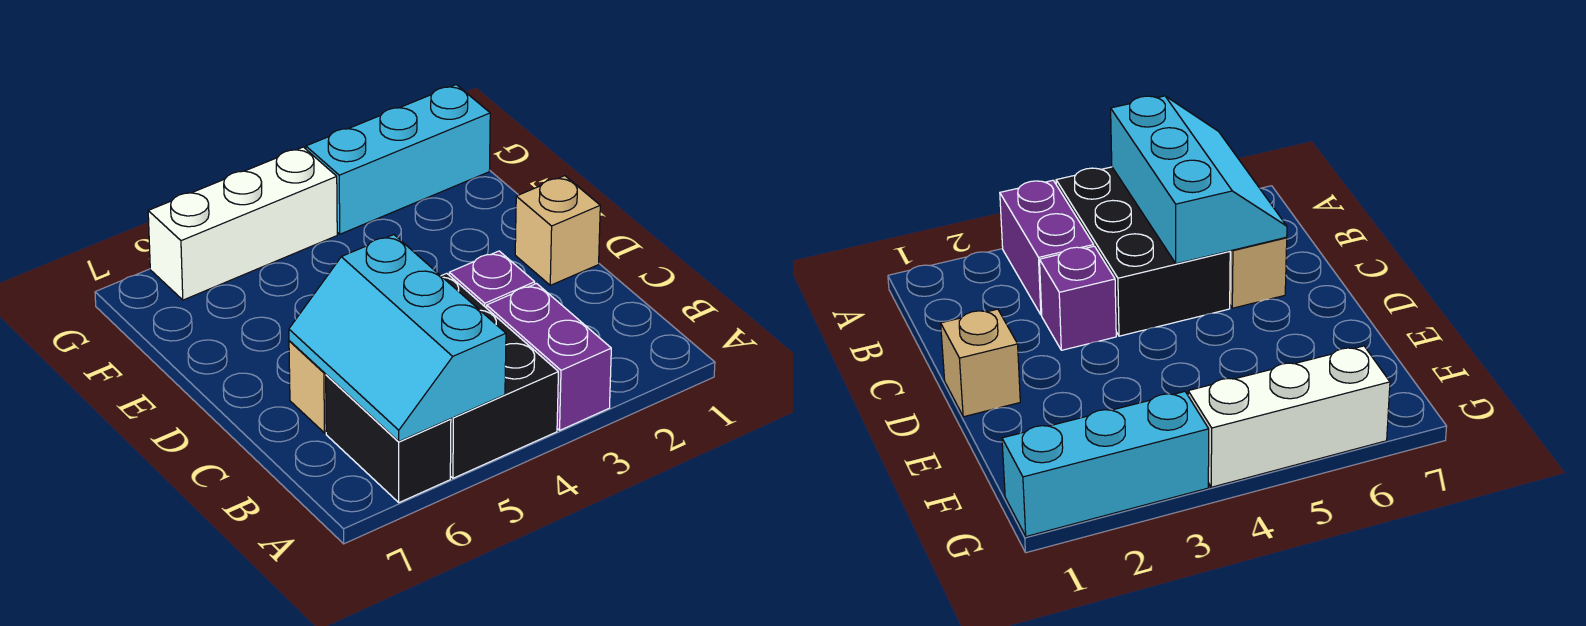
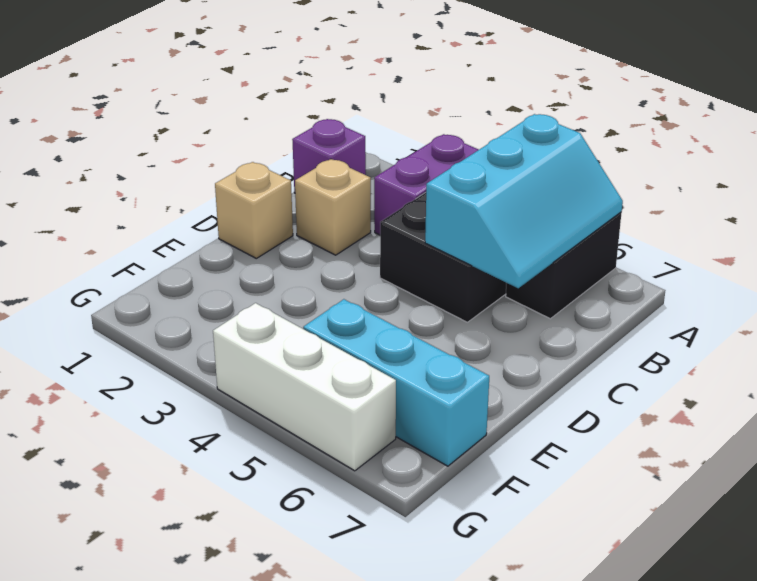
purple brick C3 level 1 -> purple brick B1 level 1
tan brick C6 level 1 -> tan brick C2 level 1
cyan brick G1:G3 level 1 -> cyan brick F5:F7 level 1

